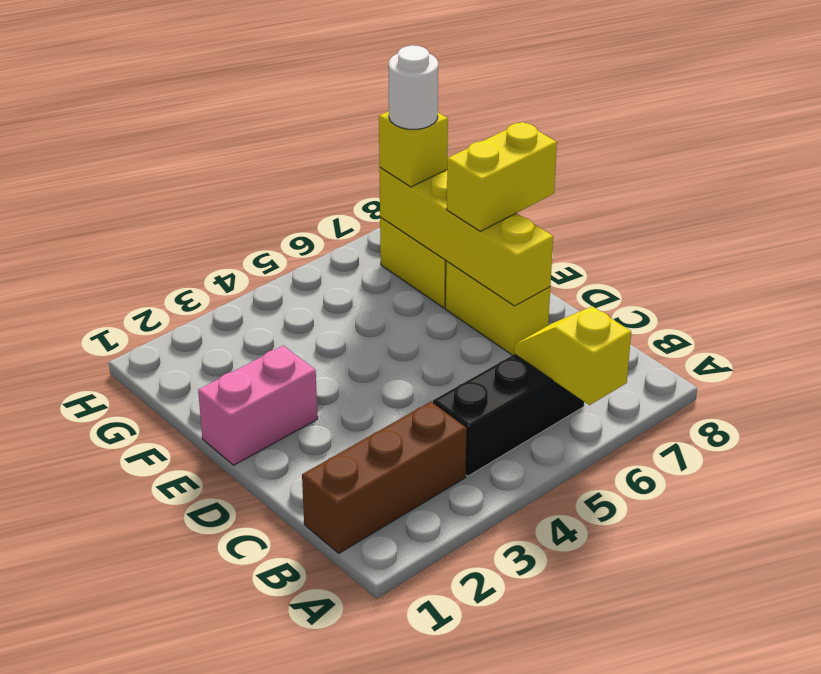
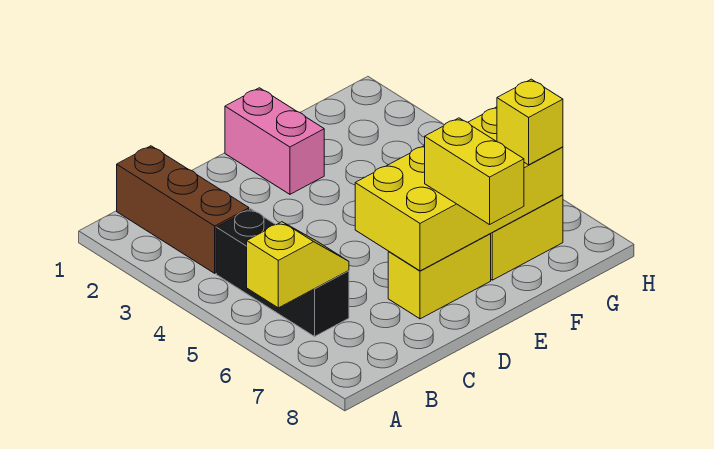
yellow brick D7:G7 level 2 -> yellow brick D6:G7 level 2
white round brick G7 level 4 -> none

